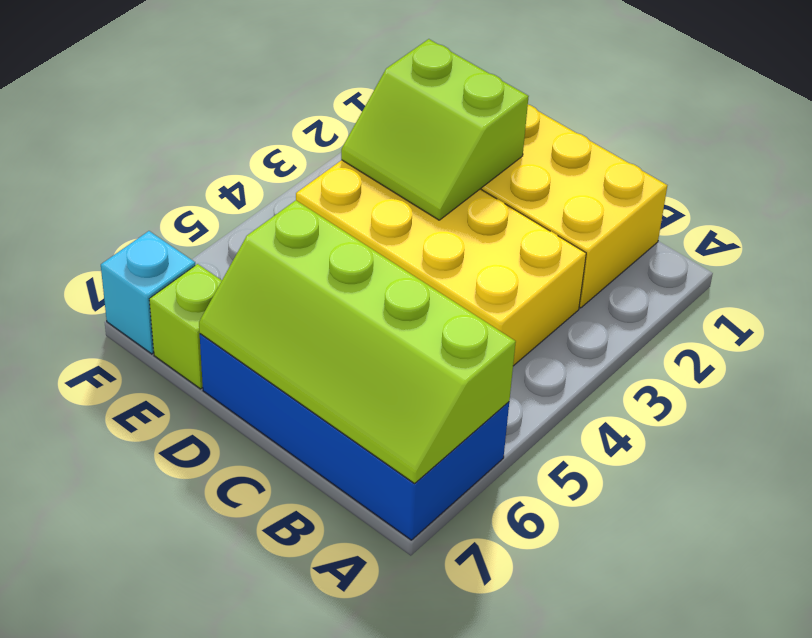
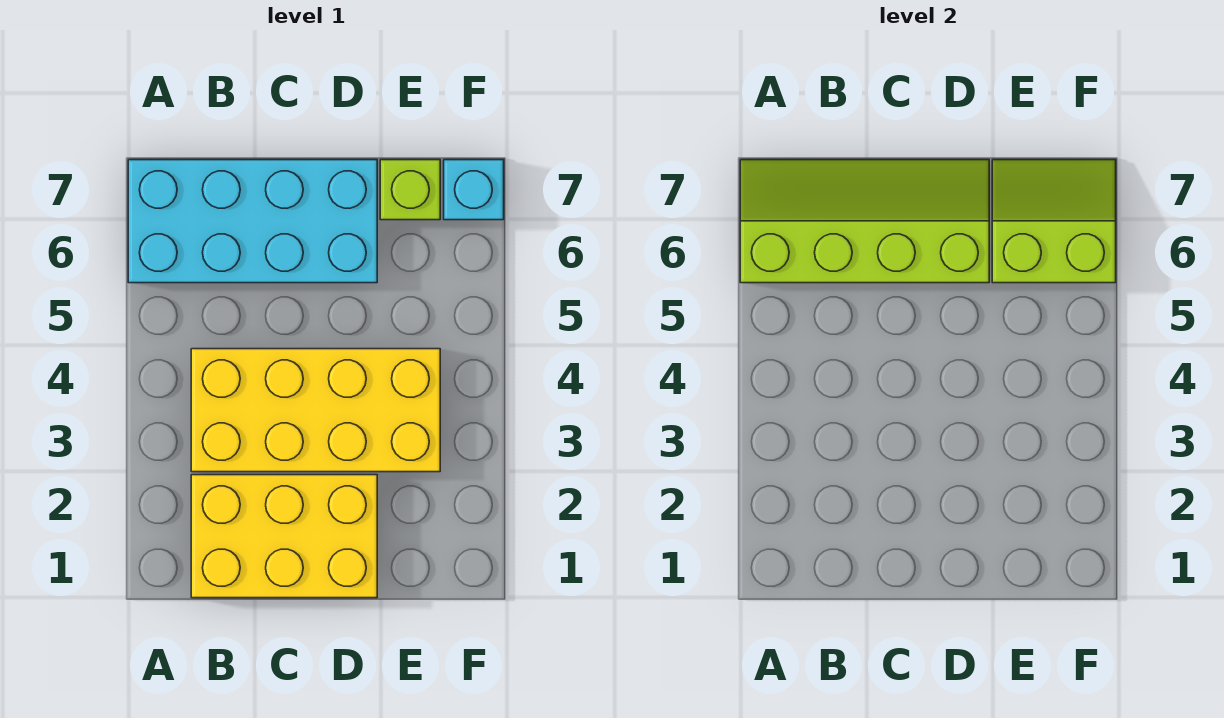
blue brick A6:D7 level 1 -> cyan brick A6:D7 level 1
lime slope D2:E3 level 2 top 2 -> lime slope E6:F7 level 2 top 6

